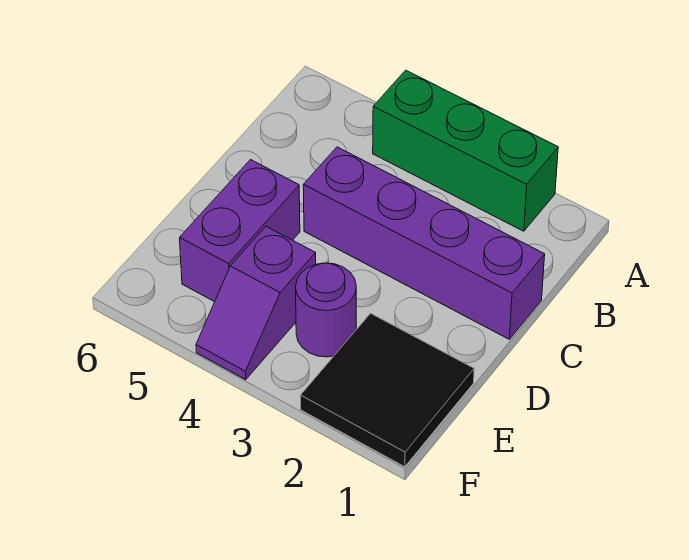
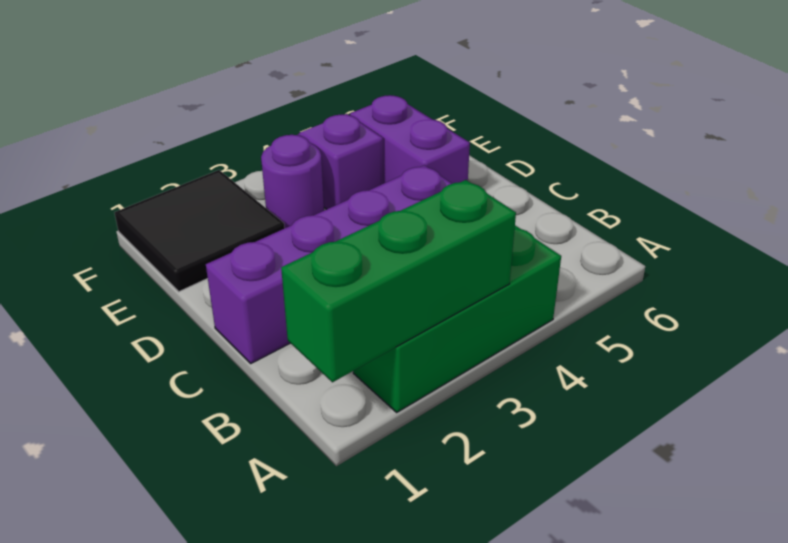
none -> green brick A1:A3 level 2

